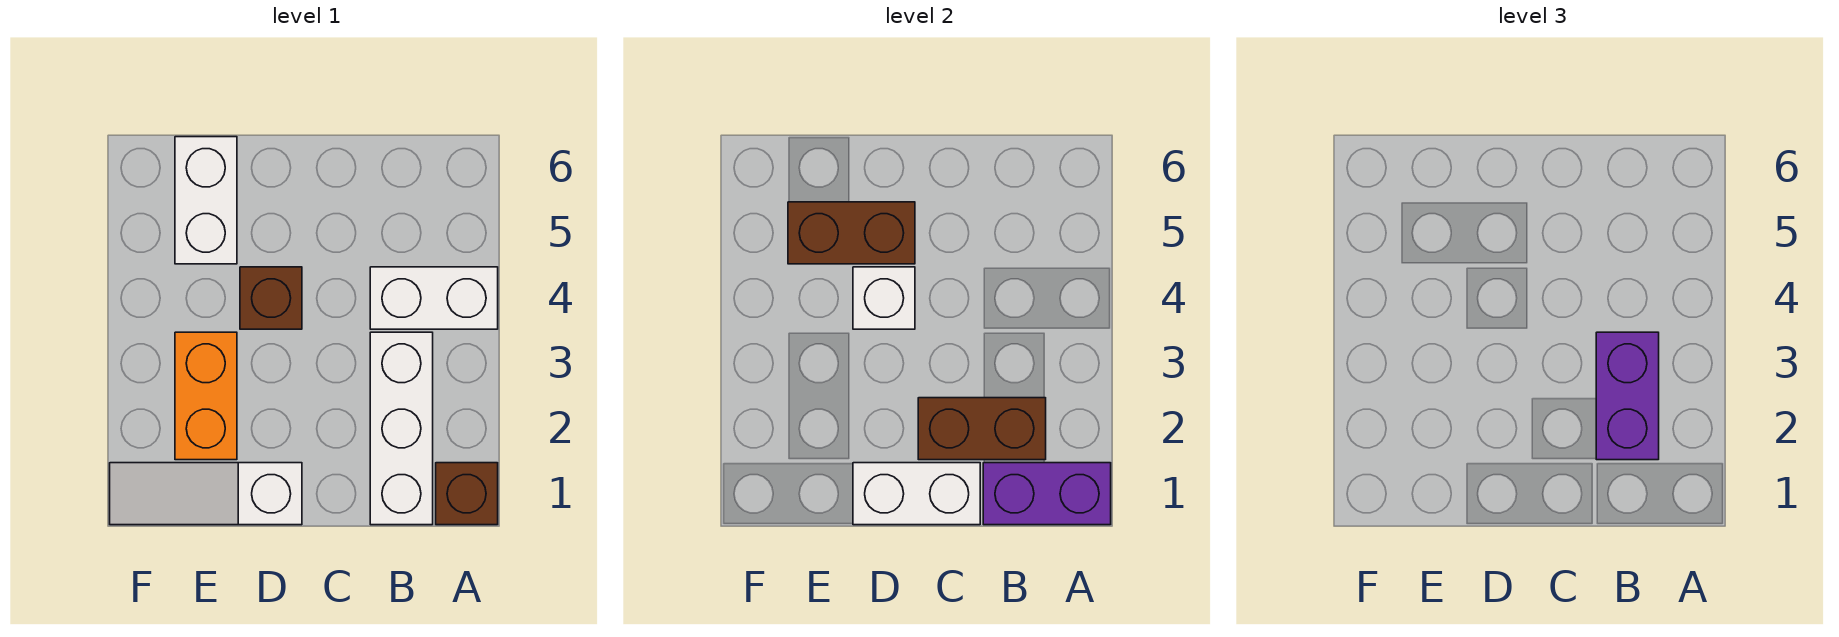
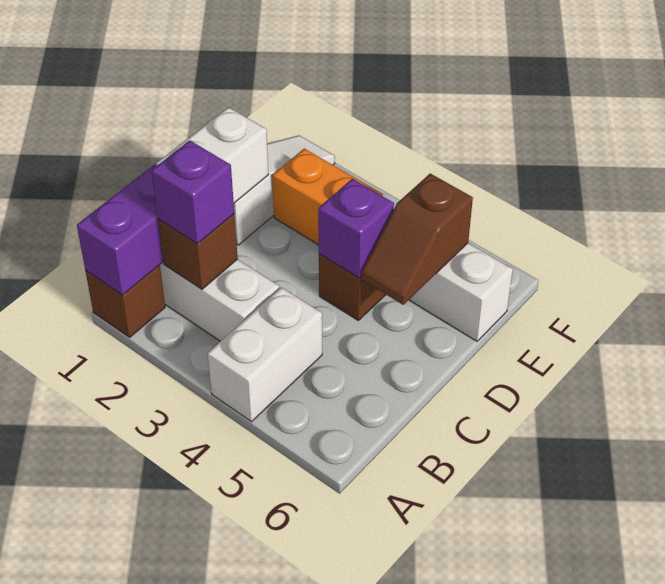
brown brick B2:C2 level 2 -> brown brick B2 level 2
purple brick B2:B3 level 3 -> purple brick B2 level 3
white brick D4 level 2 -> purple brick D4 level 2
brown brick D5:E5 level 2 -> brown slope D5:E5 level 2 top E

